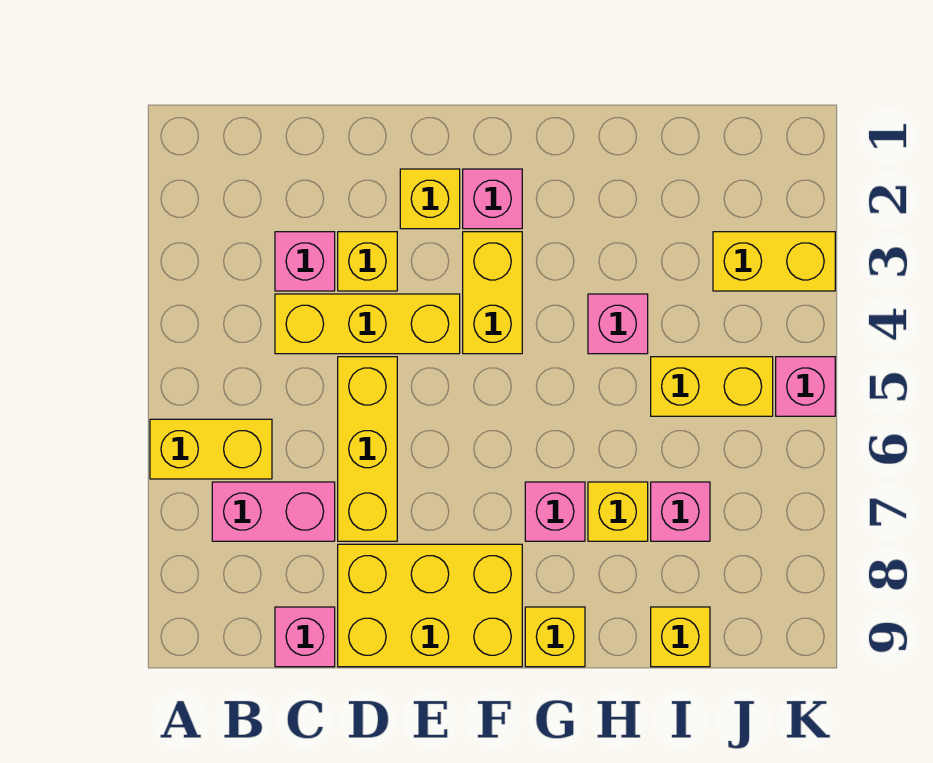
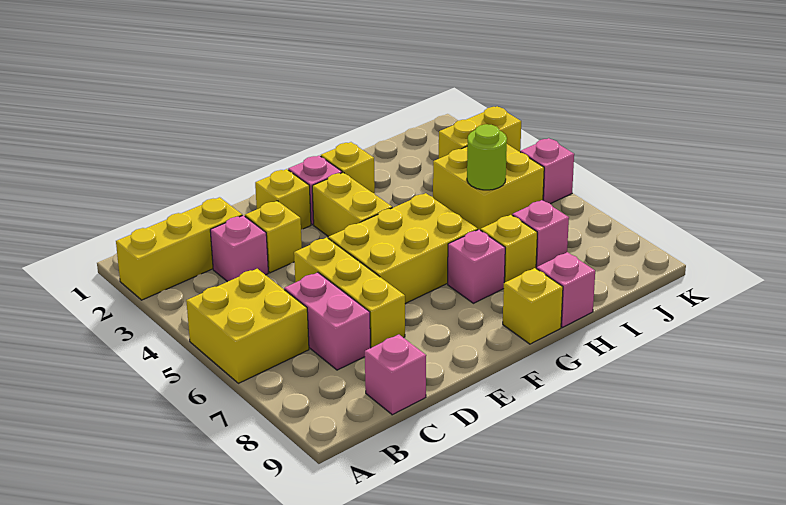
yellow brick A6:B6 level 1 -> yellow brick A5:B6 level 1
pink brick B7:C7 level 1 -> pink brick C6:C7 level 1
yellow brick C4:E4 level 1 -> yellow brick A2:C2 level 1
yellow brick D8:F9 level 1 -> yellow brick E5:G6 level 1
pink brick H4 level 1 -> pink brick H9 level 1
yellow brick I5:J5 level 1 -> yellow brick I4:J5 level 1
none -> lime round brick I5 level 2
yellow brick I9 level 1 -> yellow brick G2 level 1

